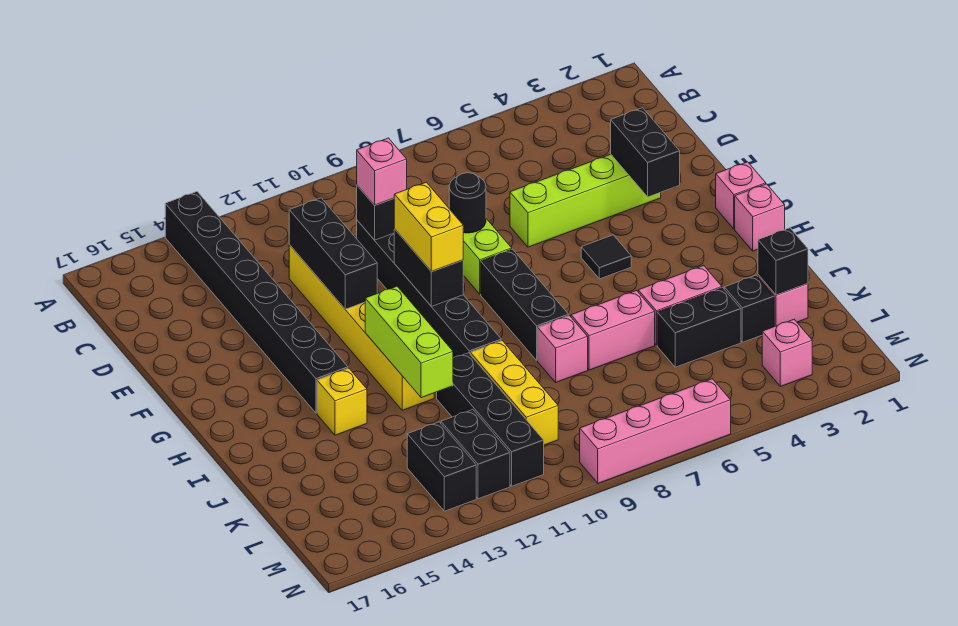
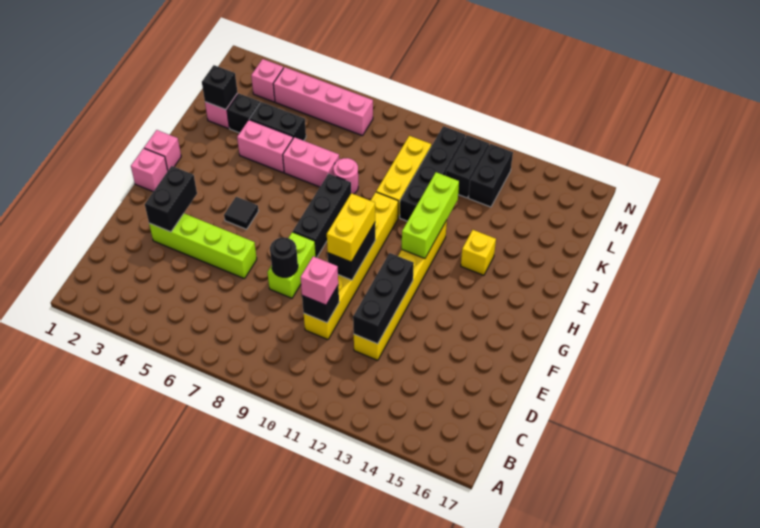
black brick A14:H14 level 1 -> none
black brick D10:I10 level 1 -> yellow brick D10:I10 level 1
pink brick J8 level 1 -> pink round brick J8 level 1
pink brick N6:N9 level 1 -> pink brick M4:M7 level 1

